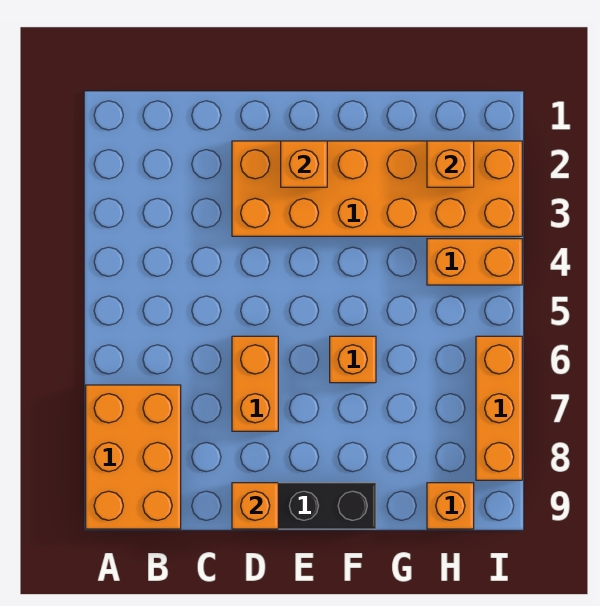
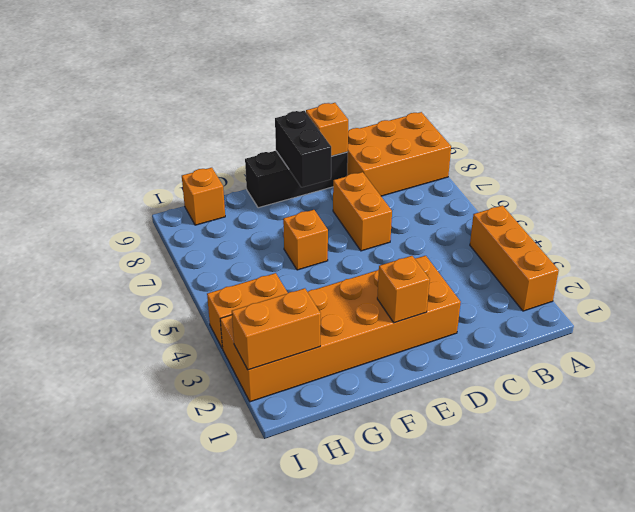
orange brick A7:B9 level 1 -> orange brick A8:C9 level 1
none -> black brick E8:E9 level 2
orange brick H2 level 2 -> orange brick H2:I2 level 2
orange brick I6:I8 level 1 -> orange brick A2:A4 level 1

